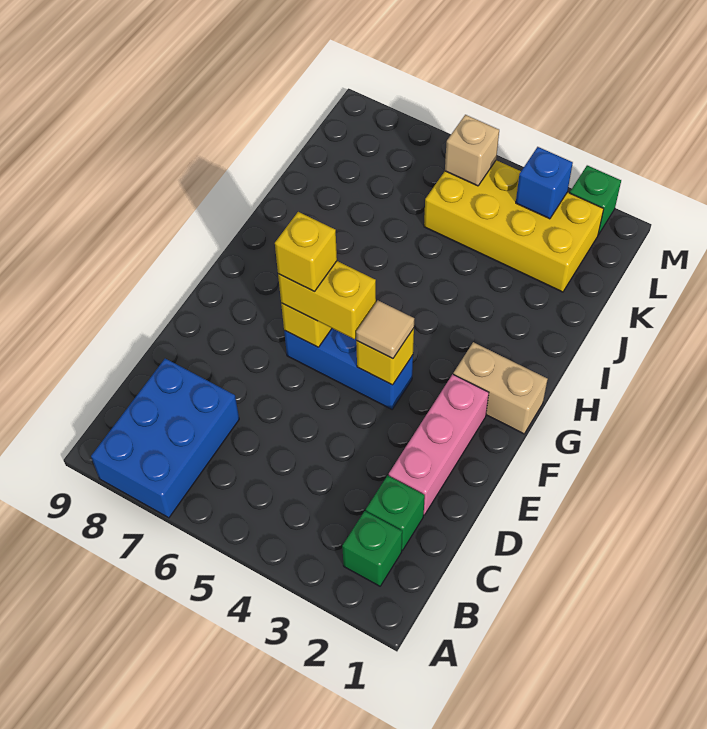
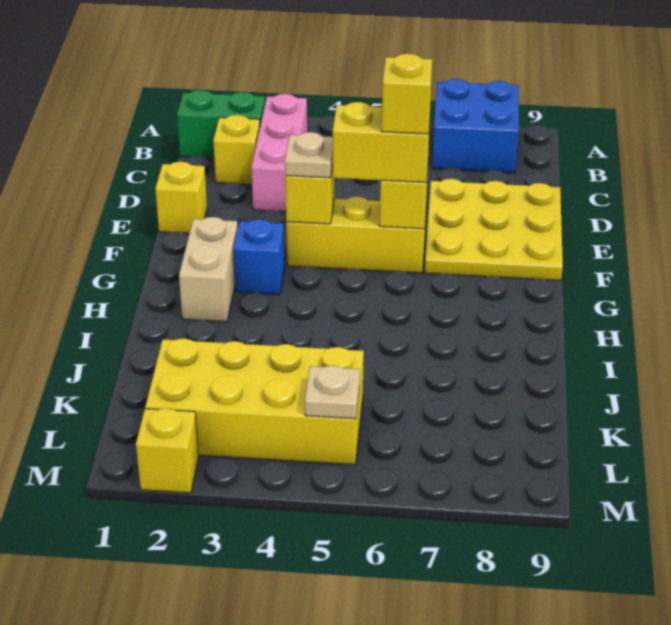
blue brick A7:C8 level 1 -> blue brick A7:B8 level 1
green brick B2 level 1 -> green brick B1:B2 level 1
green brick C2 level 1 -> yellow brick C2 level 1
pink brick D2:F2 level 1 -> pink brick B3:D3 level 1
none -> yellow plate D7:F9 level 1
none -> yellow brick E1 level 1
blue brick F4:F6 level 1 -> yellow brick F4:F6 level 1
tan tile F4 level 3 -> tan plate F4 level 3
tan brick G1:G2 level 1 -> tan brick G2:H2 level 1
blue brick L3 level 2 -> blue brick G3 level 1
tan brick L5 level 2 -> tan plate L5 level 2
green brick M2 level 1 -> yellow brick M2 level 1

